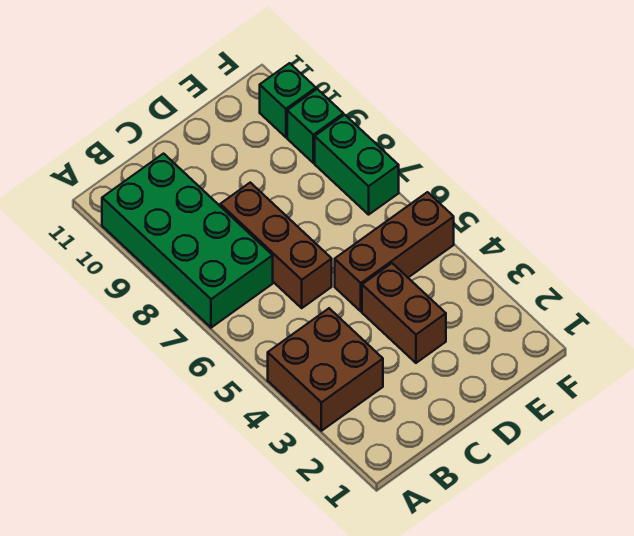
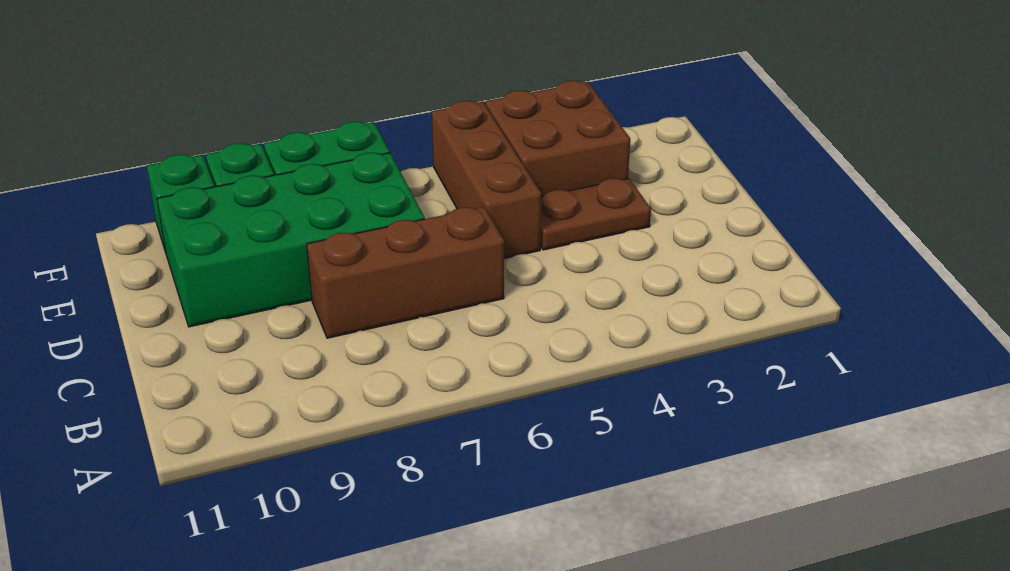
brown brick A3:B4 level 1 -> brown brick E3:F4 level 1
green brick A7:B10 level 1 -> green brick D7:E10 level 1
brown brick D3:D4 level 1 -> brown plate D3:D4 level 1

